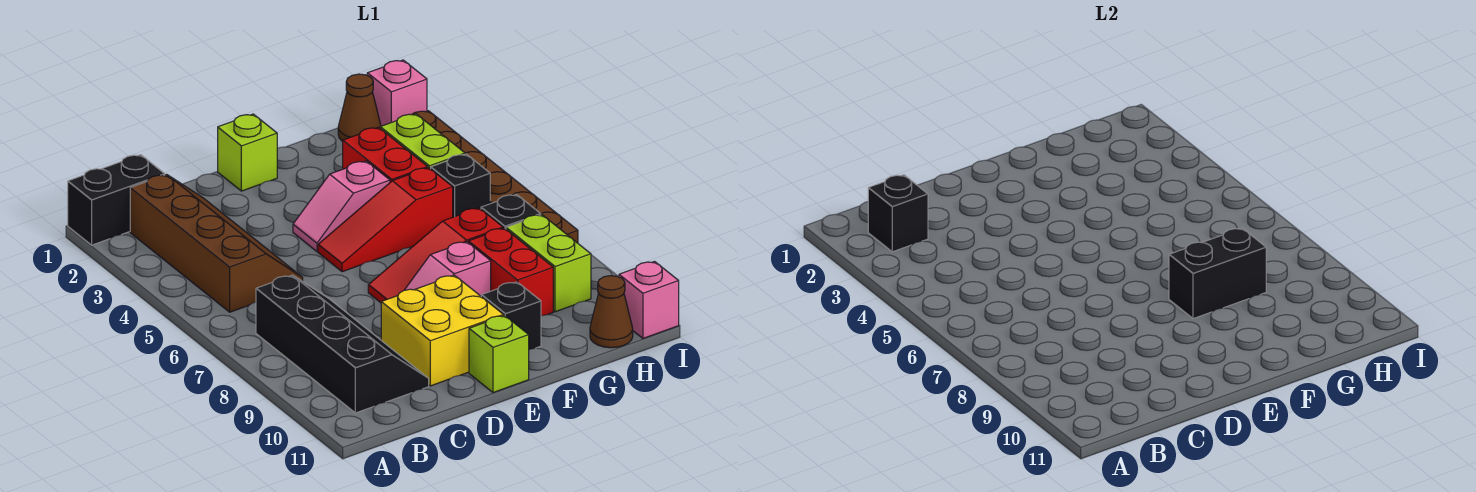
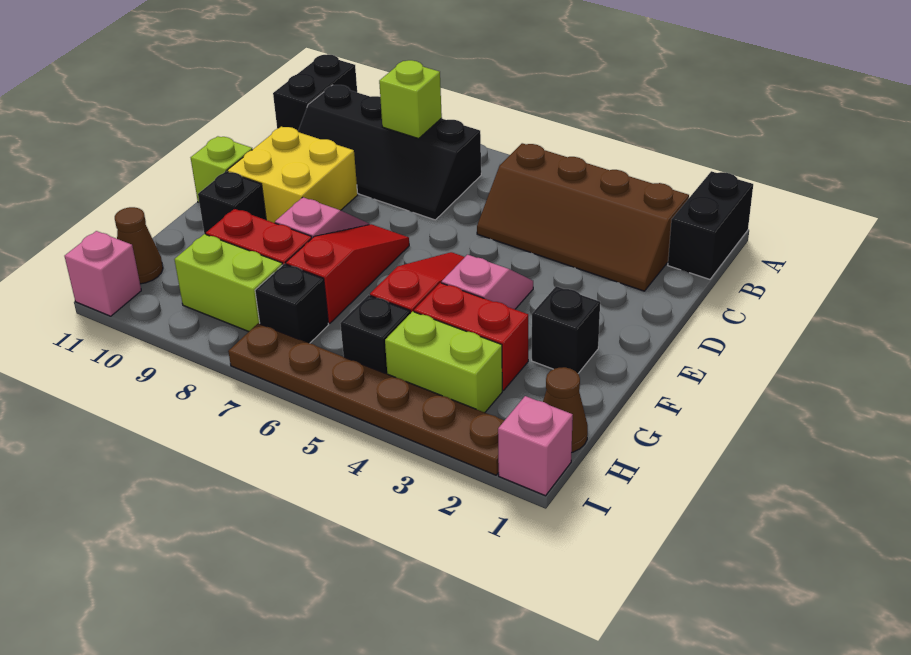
black brick B2 level 2 -> black brick F2 level 1
lime brick E1 level 1 -> lime brick B8 level 2
black brick F8:G8 level 2 -> black brick A11:B11 level 1

